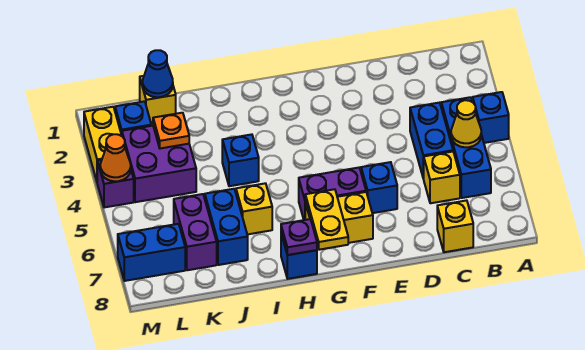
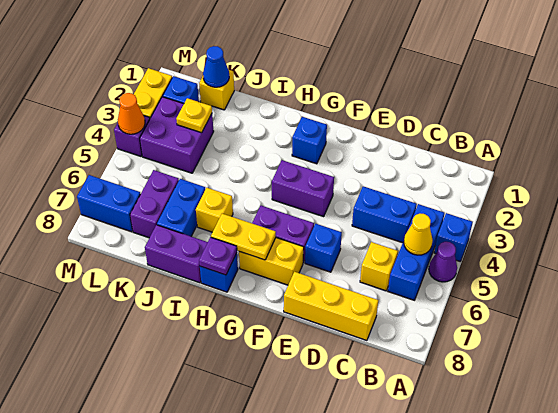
none -> purple cone A5 level 1
blue brick C4:C5 level 1 -> blue brick C4:D4 level 1
yellow brick C8 level 1 -> yellow brick C8:E8 level 1
none -> purple brick F4:G4 level 1
yellow plate G7:G8 level 2 -> yellow plate G7:H7 level 2
blue brick I4 level 1 -> blue brick G2 level 1
none -> purple brick I8:J8 level 1
orange plate K3 level 2 -> yellow plate K3 level 2

